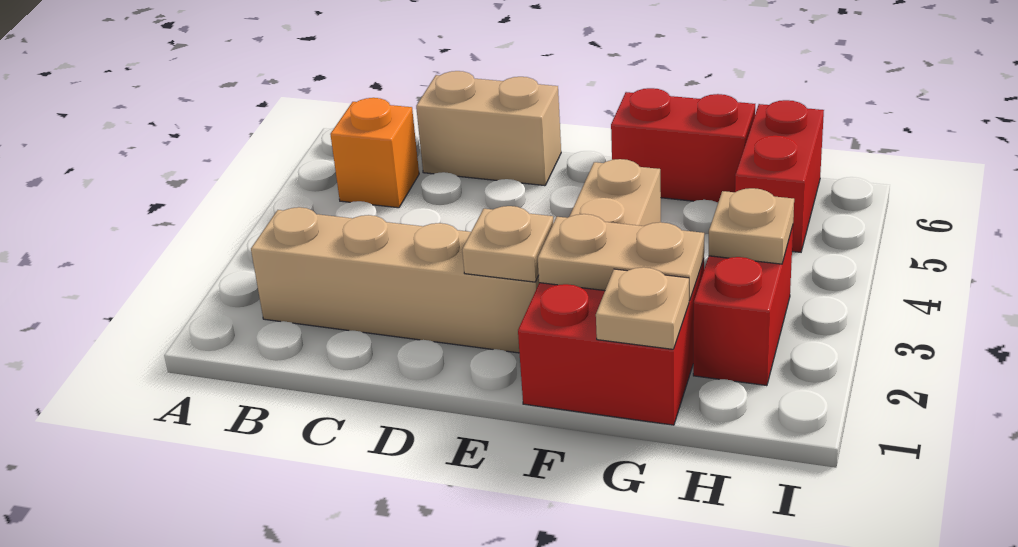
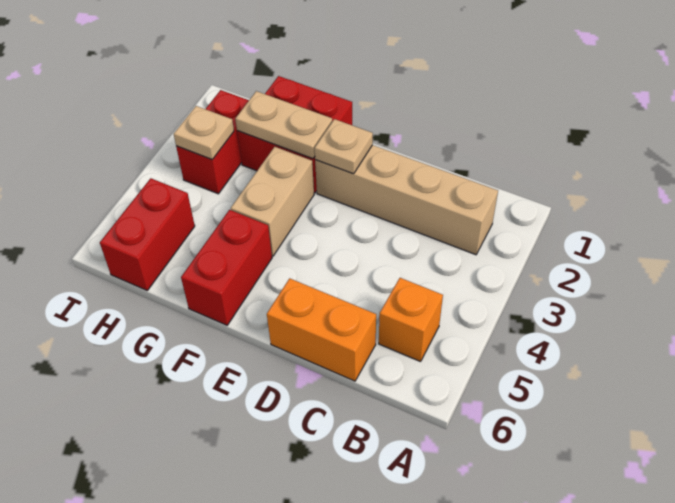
tan brick C6:D6 level 1 -> orange brick C6:D6 level 1
red brick F6:G6 level 1 -> red brick F5:F6 level 1
tan plate G1 level 2 -> none

